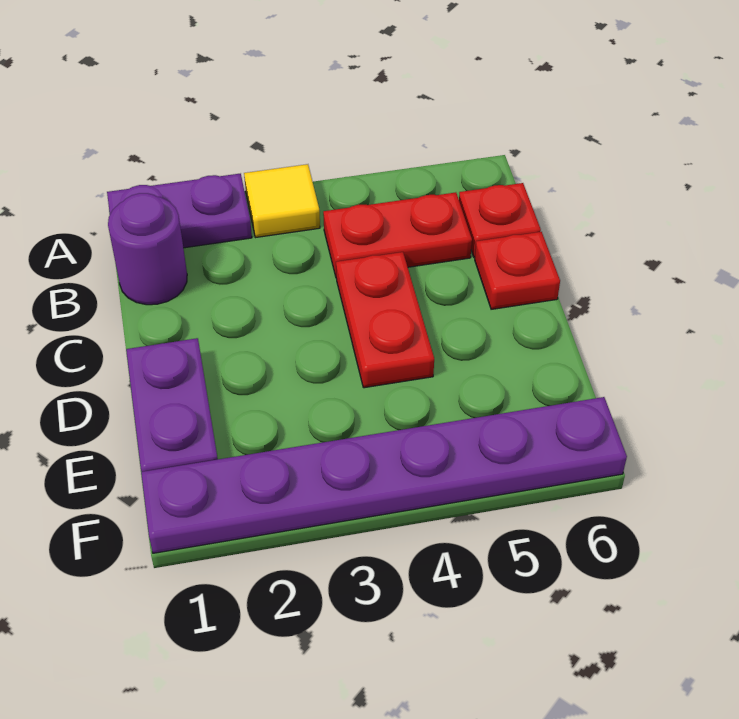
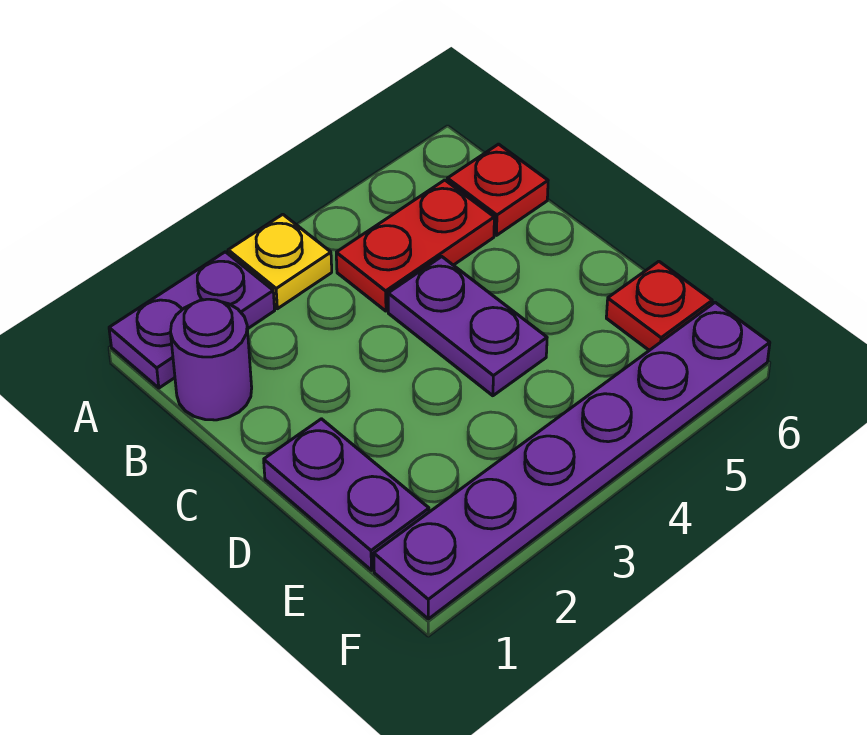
yellow tile A3 level 1 -> yellow plate A3 level 1
red plate C4:D4 level 1 -> purple plate C4:D4 level 1
red plate C6 level 1 -> red plate E6 level 1

